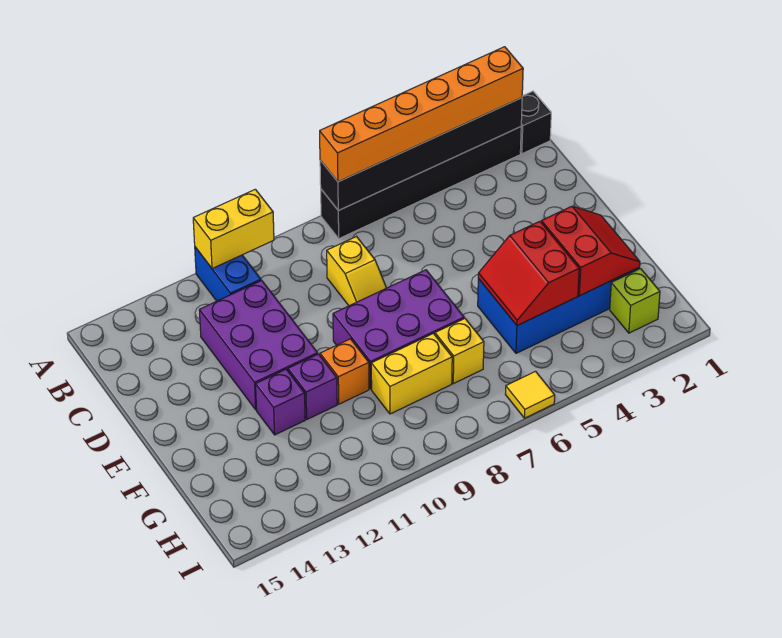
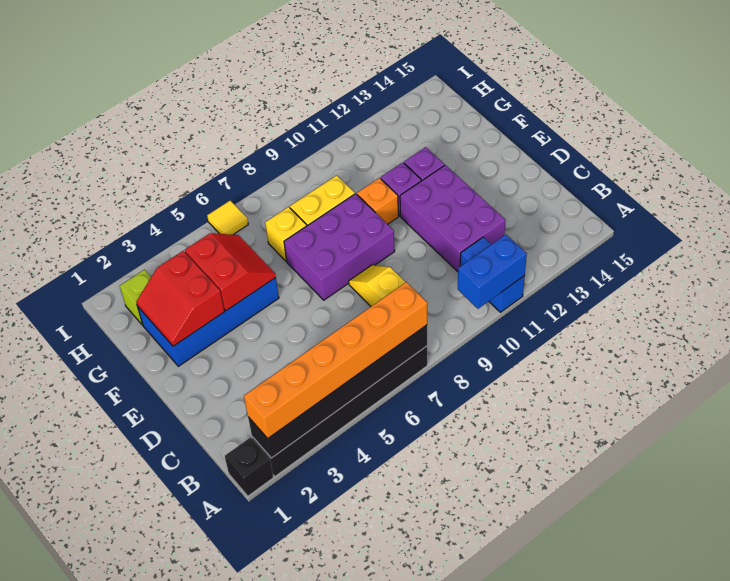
yellow brick A10:A11 level 2 -> blue brick A10:A11 level 2

